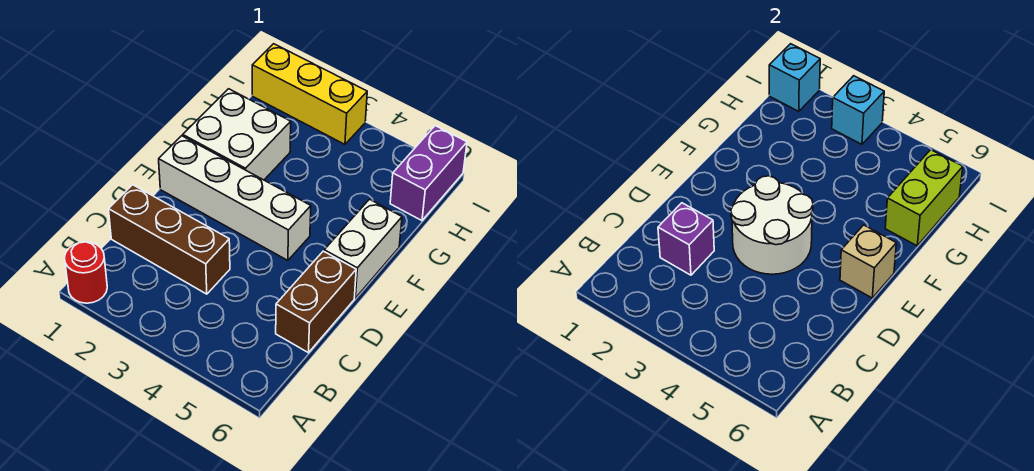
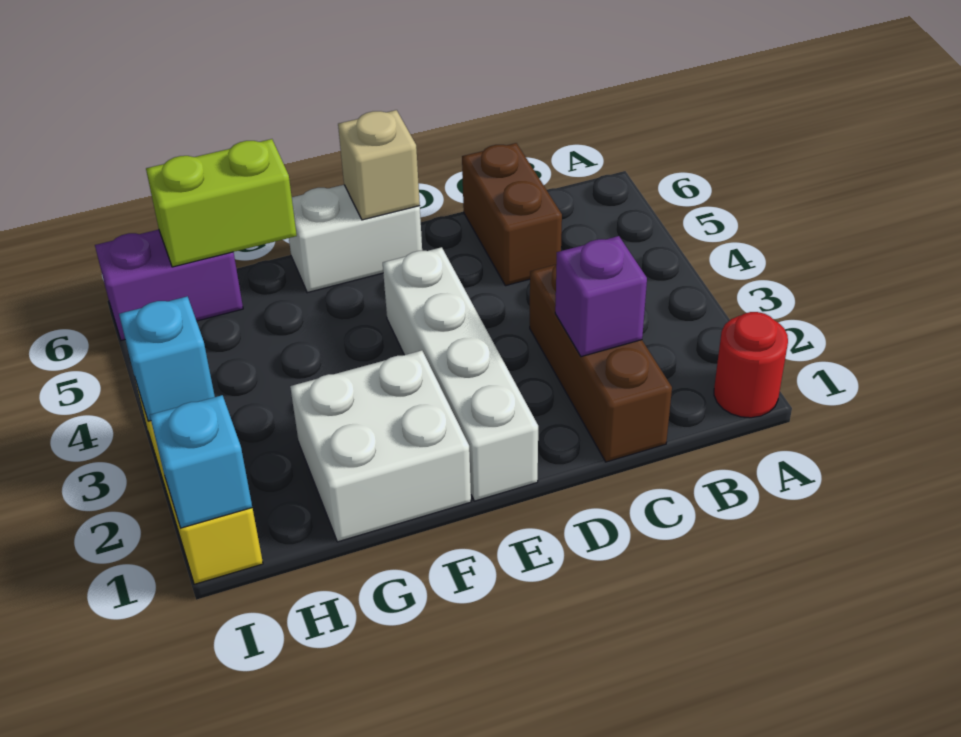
brown brick C6:D6 level 1 -> brown brick C5:C6 level 1
white round brick D3:E4 level 2 -> none

